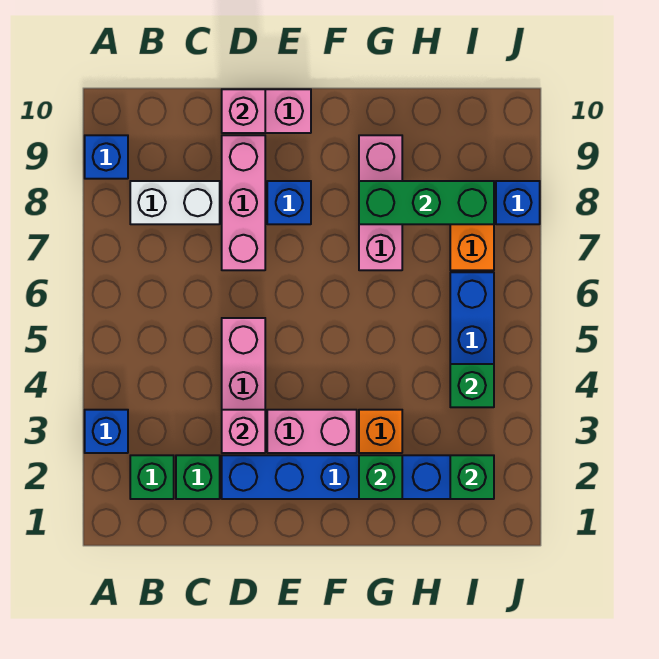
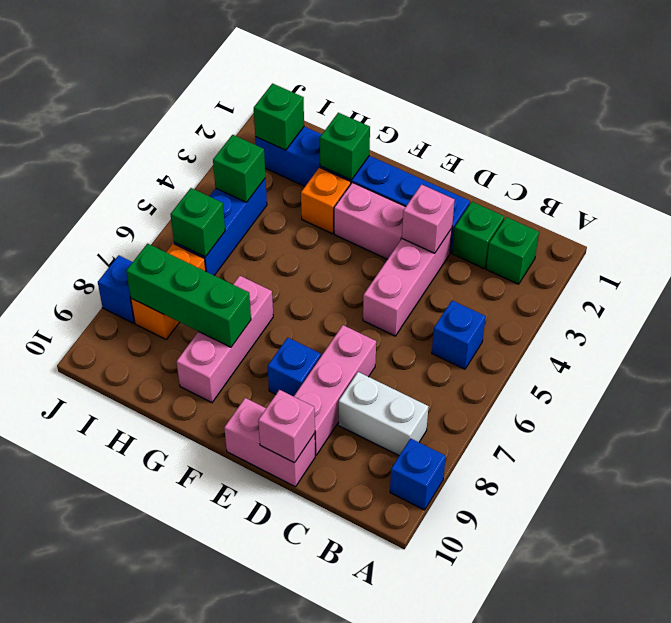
blue brick A3 level 1 -> blue brick B5 level 1
none -> green brick I6 level 2

